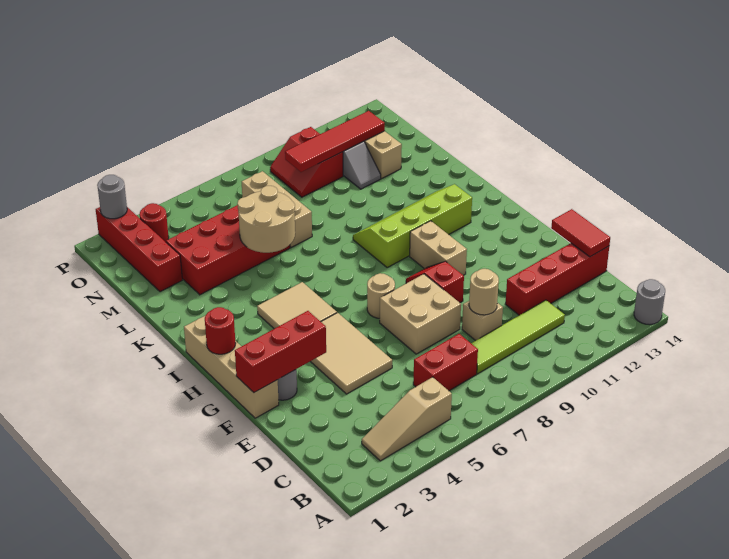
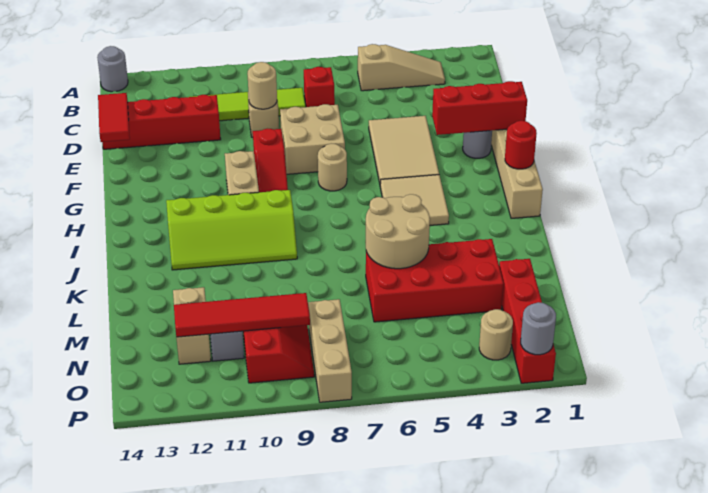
red brick C6:C7 level 1 -> red brick C7 level 1
tan brick L7:N7 level 1 -> tan brick N8:P8 level 1
red round brick O3 level 1 -> tan round brick O3 level 1

